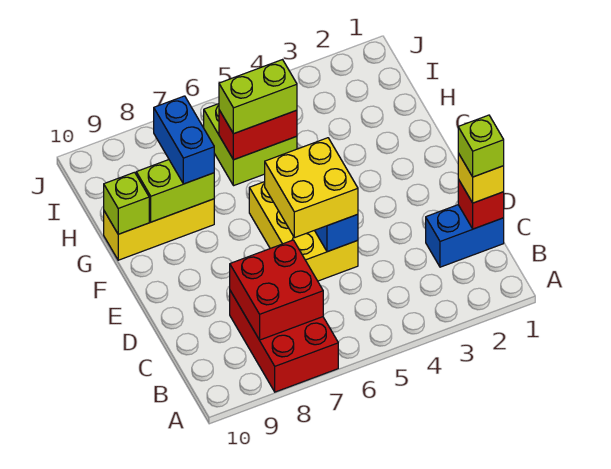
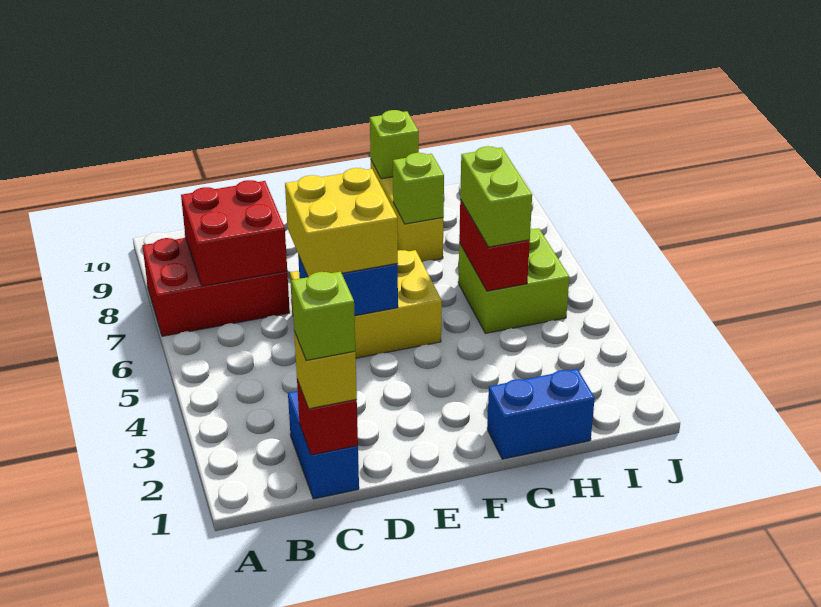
lime brick G8:G9 level 2 -> lime brick G8 level 2
blue brick G8:H8 level 3 -> blue brick G1:H1 level 1

